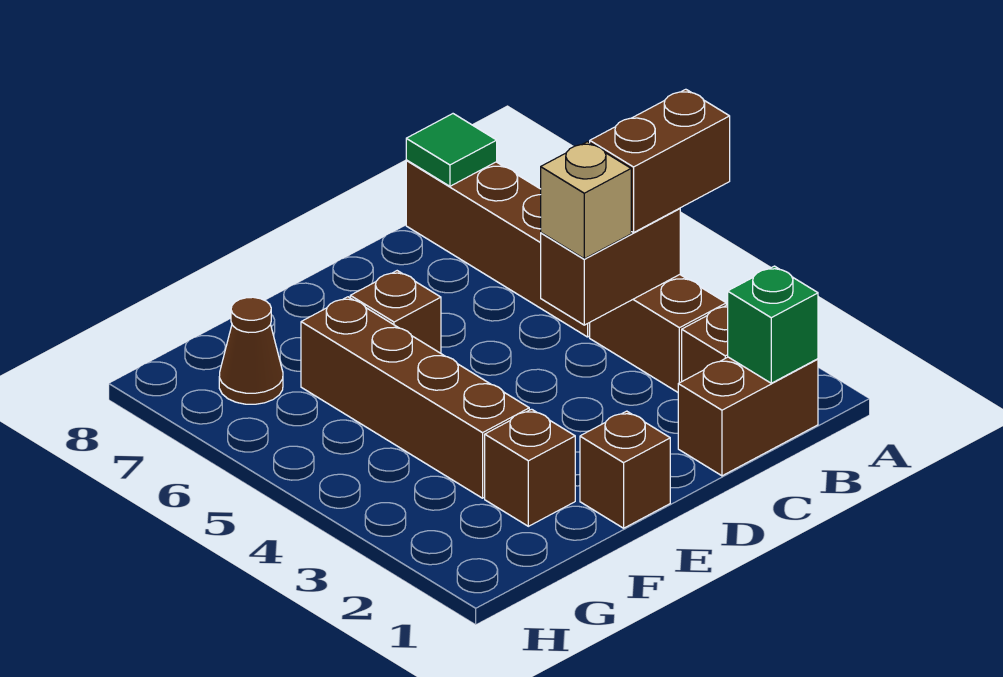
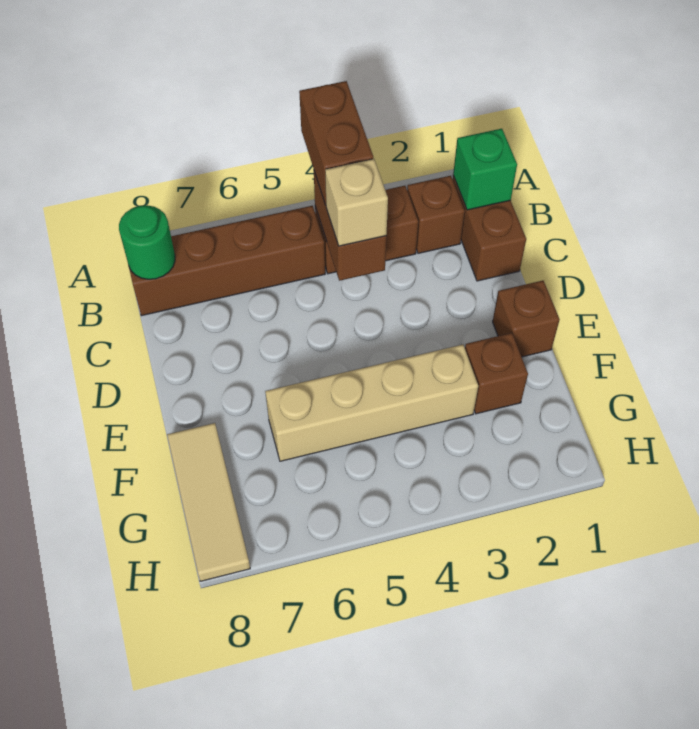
green tile B8 level 2 -> green round brick B8 level 2
brown brick E6 level 1 -> none
brown brick F3:F6 level 1 -> tan brick F3:F6 level 1
none -> tan tile F8:H8 level 1
brown cone G7 level 1 -> none

